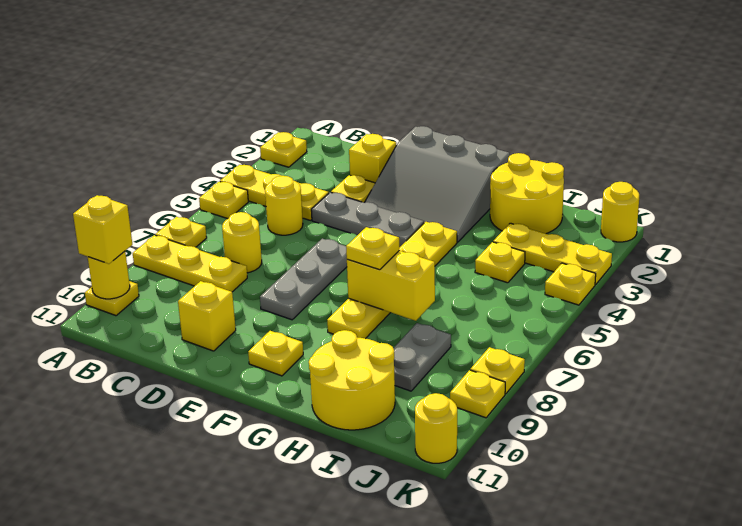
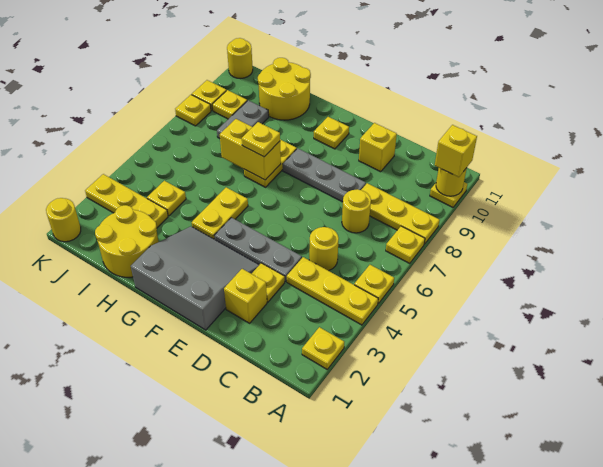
grey plate E6:E8 level 1 -> grey plate D8:F8 level 1
yellow plate K4 level 1 -> yellow plate J9 level 1

